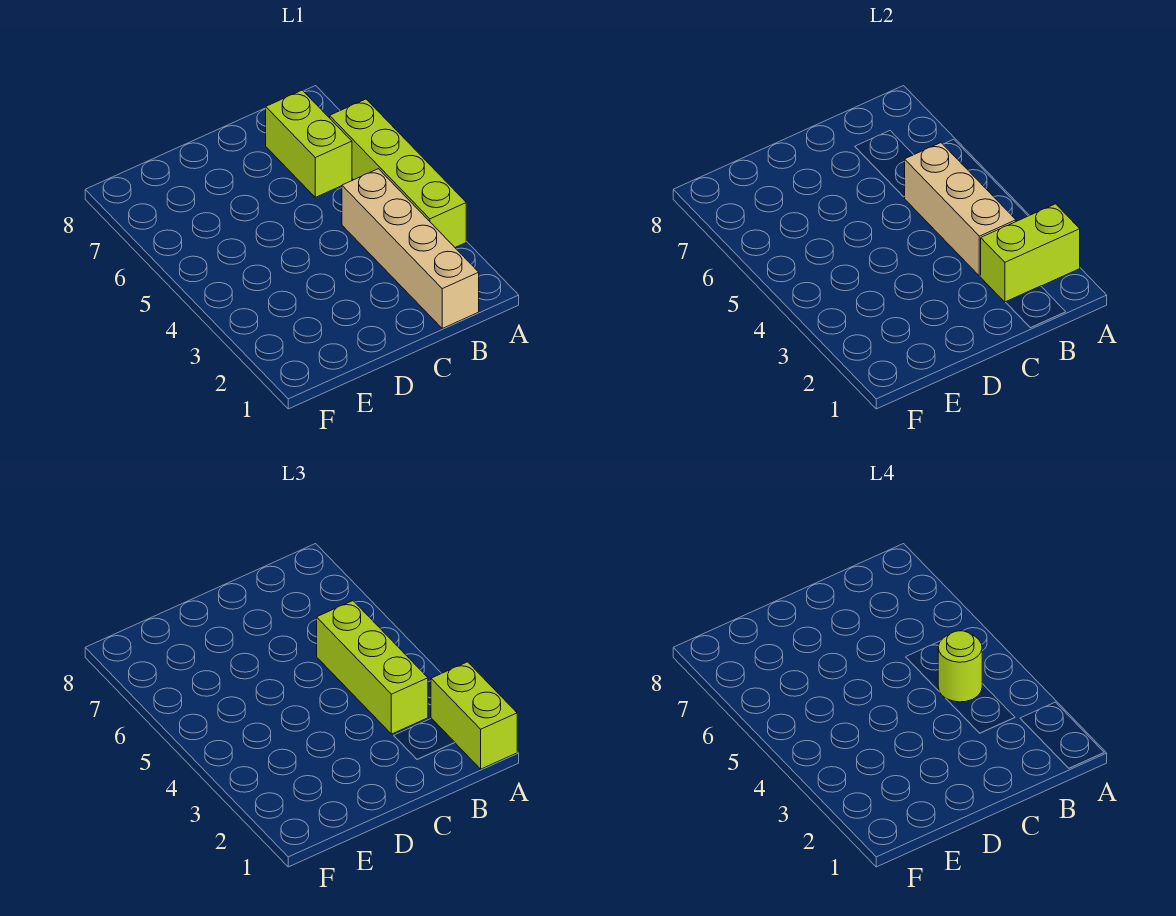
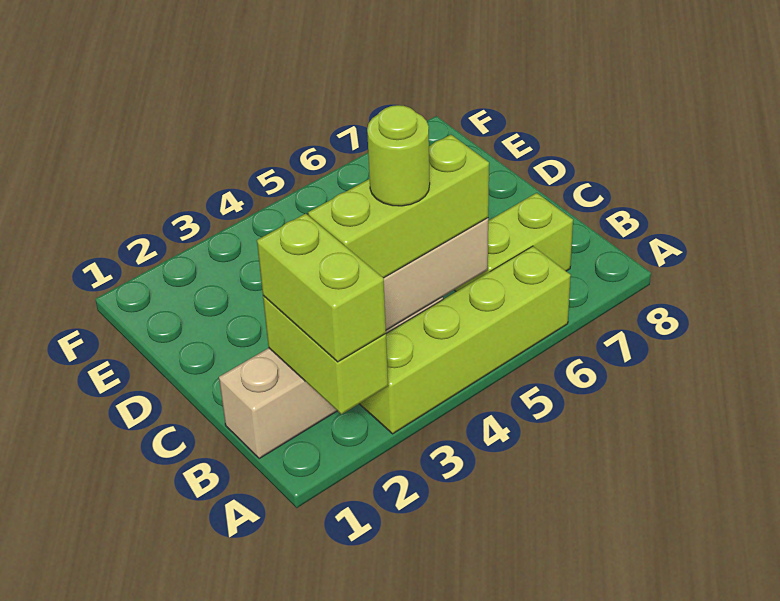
lime brick A1:A2 level 3 -> lime brick A2:B2 level 3

